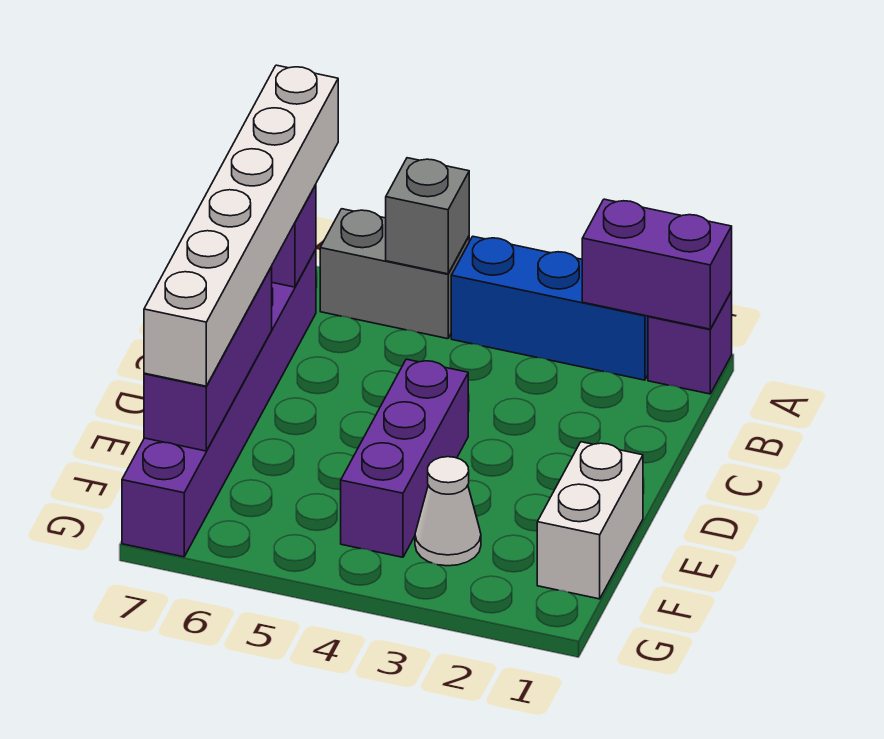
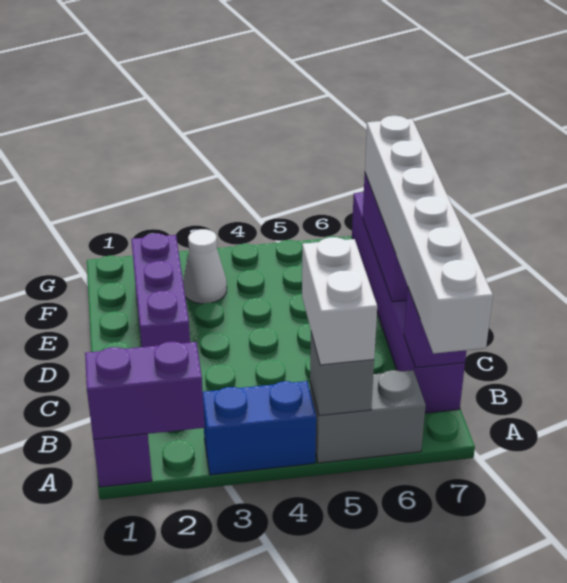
blue brick A2:A4 level 1 -> blue brick A3:A4 level 1
purple brick D4:F4 level 1 -> purple brick D2:F2 level 1
white brick E1:F1 level 1 -> white brick A5:B5 level 3

